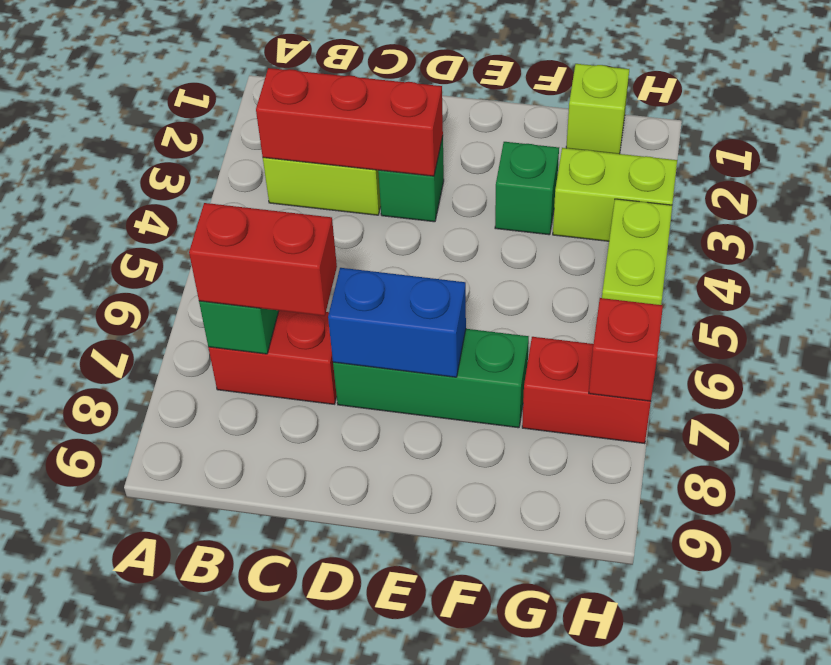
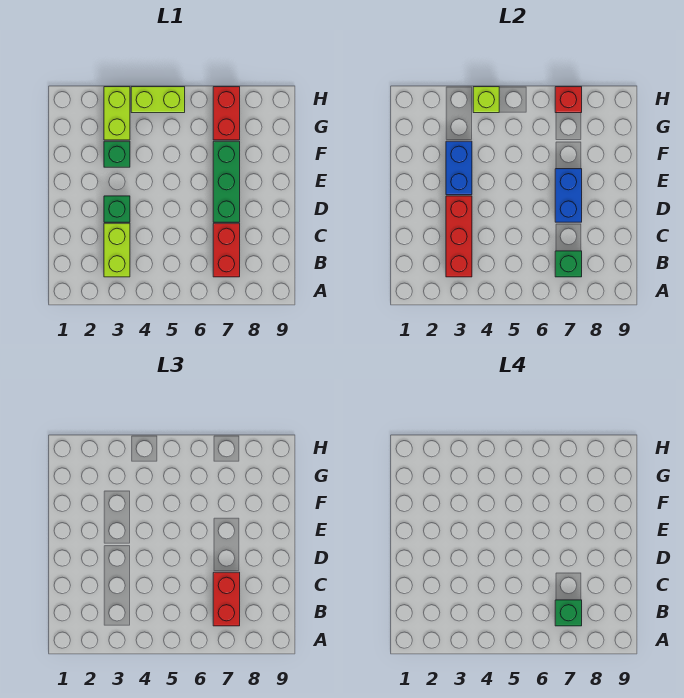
none -> green brick B7 level 4
none -> blue brick E3:F3 level 2
lime brick G1 level 1 -> lime brick H4 level 2

